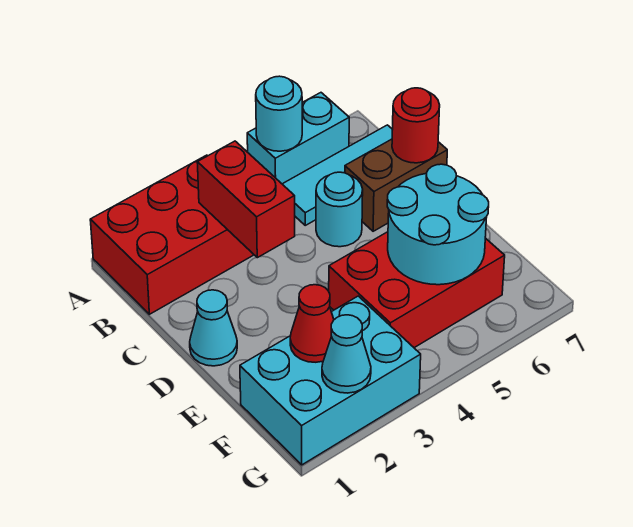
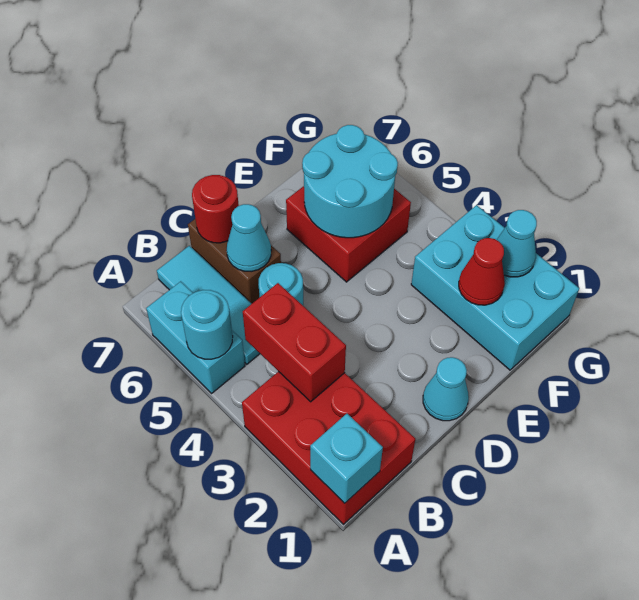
none -> cyan brick A1 level 2
red brick B3:C3 level 2 -> red brick B3:B4 level 2
none -> cyan cone C6 level 2
red brick E4:F6 level 1 -> red brick E5:F6 level 1

